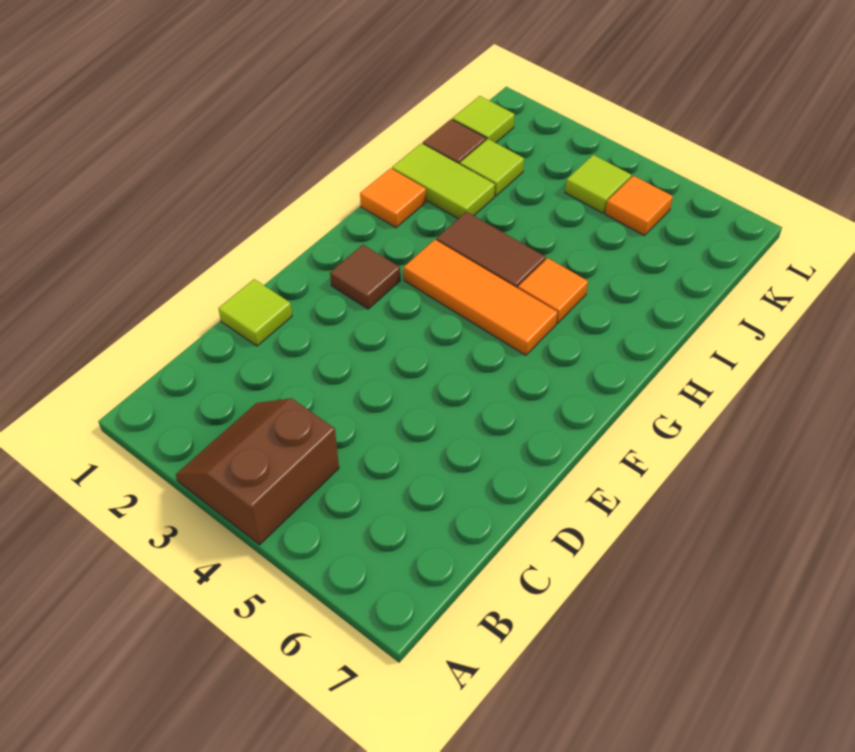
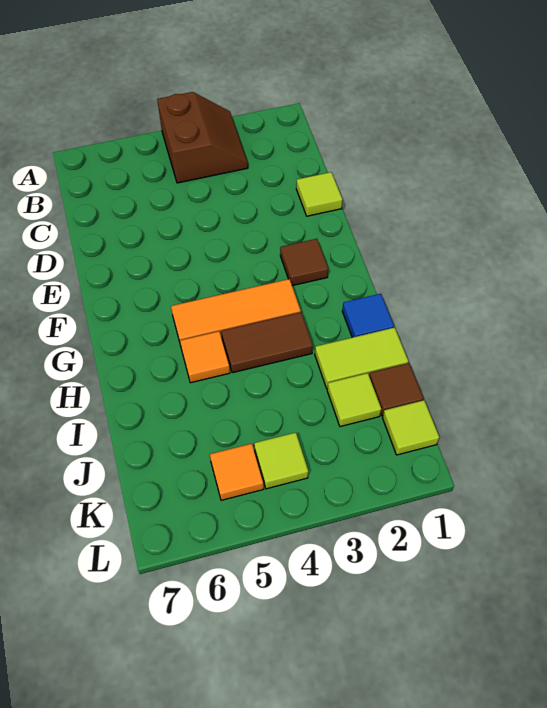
orange tile H1 level 1 -> blue tile H1 level 1

